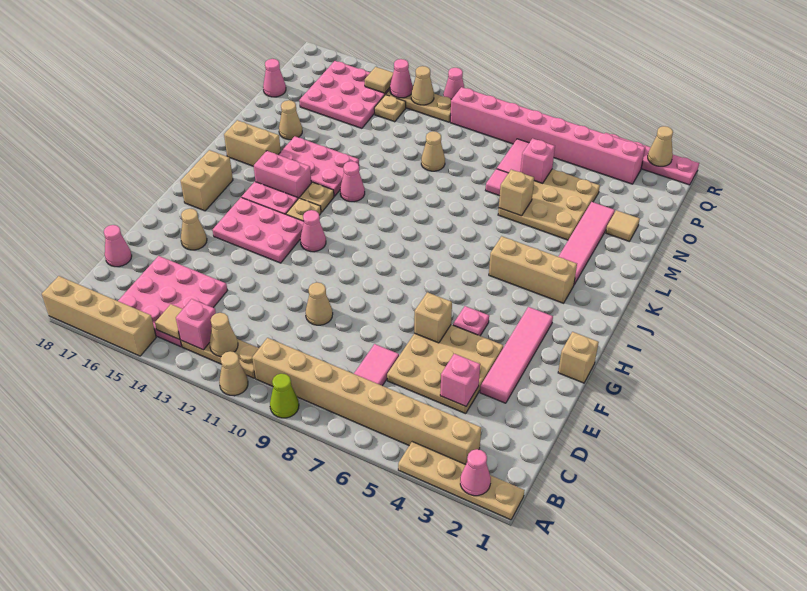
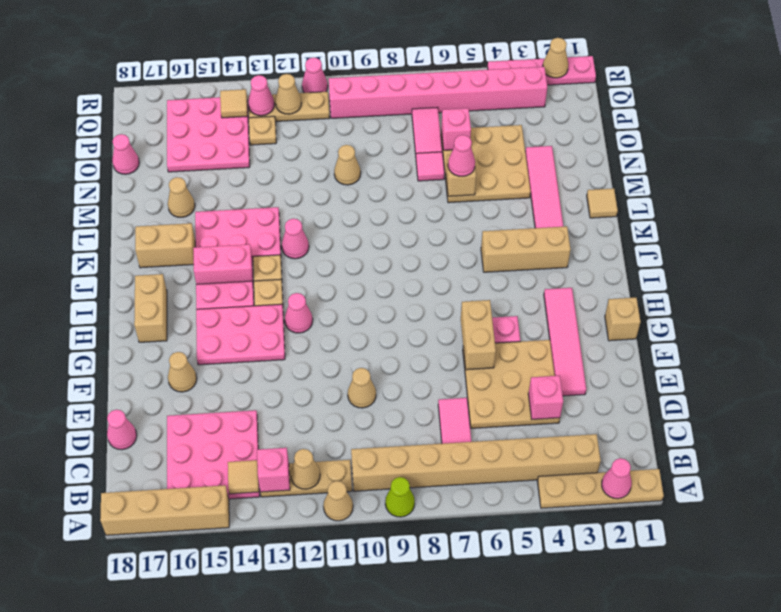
tan brick F6 level 2 -> tan brick F6:G6 level 2
none -> pink cone M6 level 3
tan tile N2 level 1 -> tan tile L1 level 1

